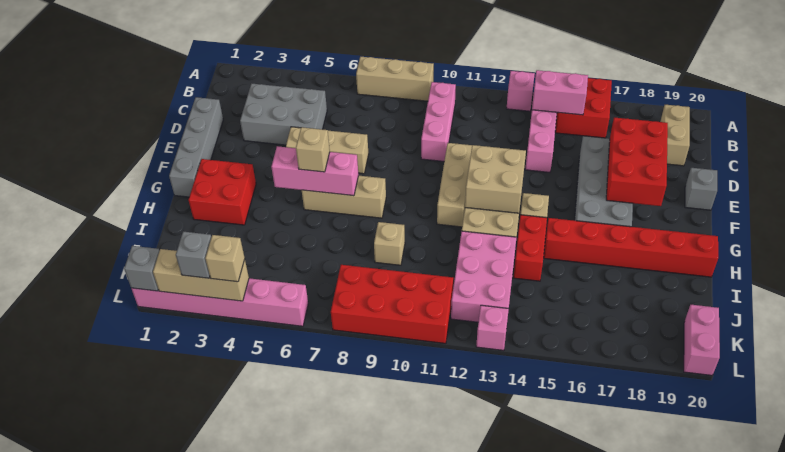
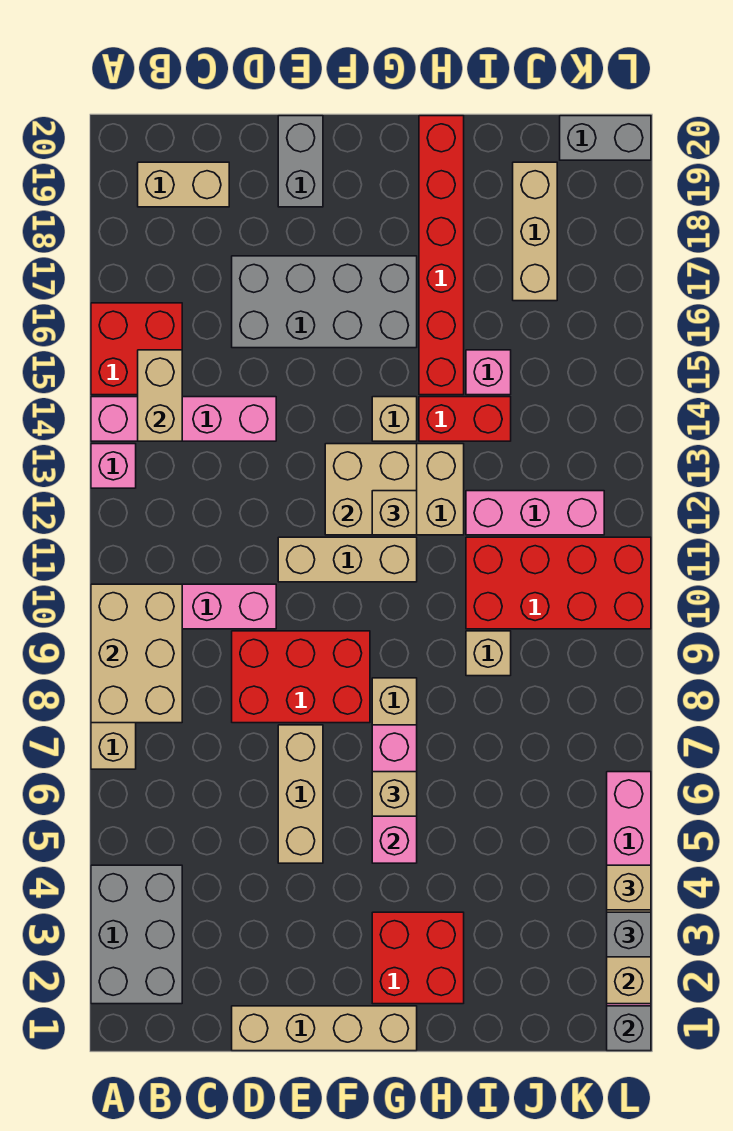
none -> tan brick A8:B10 level 2
pink brick B14:B15 level 2 -> tan brick B14:B15 level 2
grey brick C3:D5 level 1 -> grey brick A2:B4 level 1
grey brick D1:G1 level 1 -> tan brick D1:G1 level 1
red brick D17:F18 level 2 -> red brick D8:F9 level 1
grey brick E20 level 1 -> grey brick E19:E20 level 1
none -> tan brick G12 level 3
pink brick I12:K13 level 1 -> pink brick I12:K12 level 1
none -> tan brick J17:J19 level 1
red brick K8:L11 level 1 -> red brick I10:L11 level 1
pink brick K20:L20 level 1 -> grey brick K20:L20 level 1
pink brick L13 level 1 -> pink brick I15 level 1

